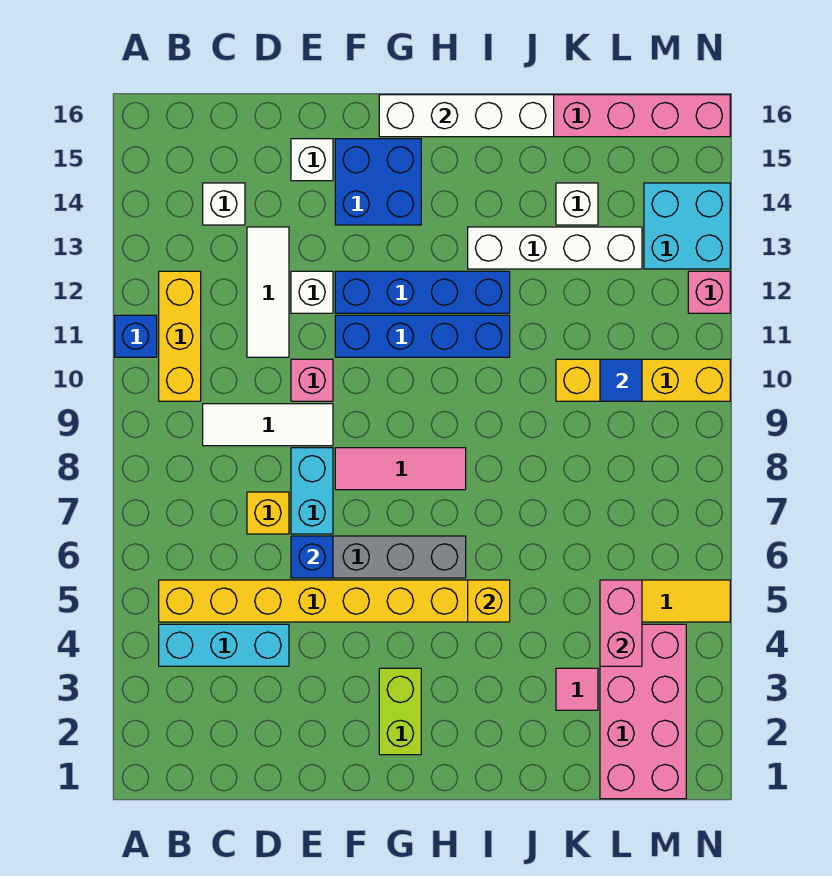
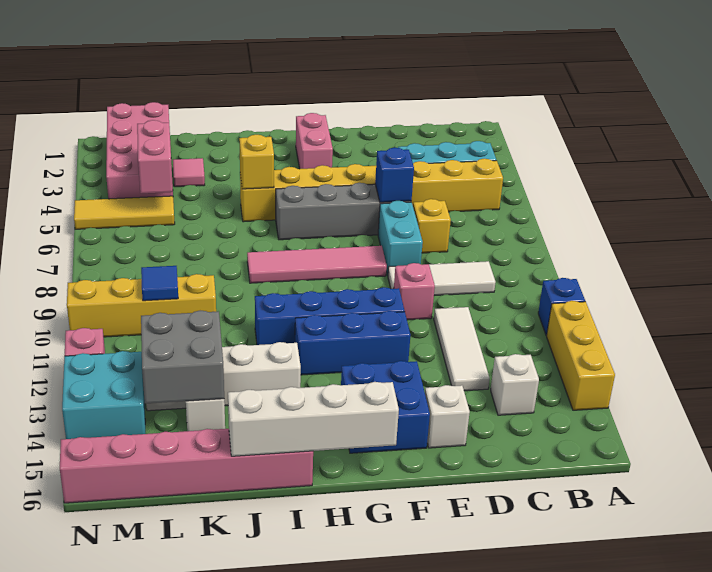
yellow brick B10:B12 level 1 -> yellow brick A12:A14 level 1
white brick E12 level 1 -> none
pink tile F8:H8 level 1 -> pink tile F8:I8 level 1
blue brick F12:I12 level 1 -> blue brick F12:H12 level 1
lime brick G2:G3 level 1 -> pink brick G2:G3 level 1
none -> grey brick K13:L14 level 2

